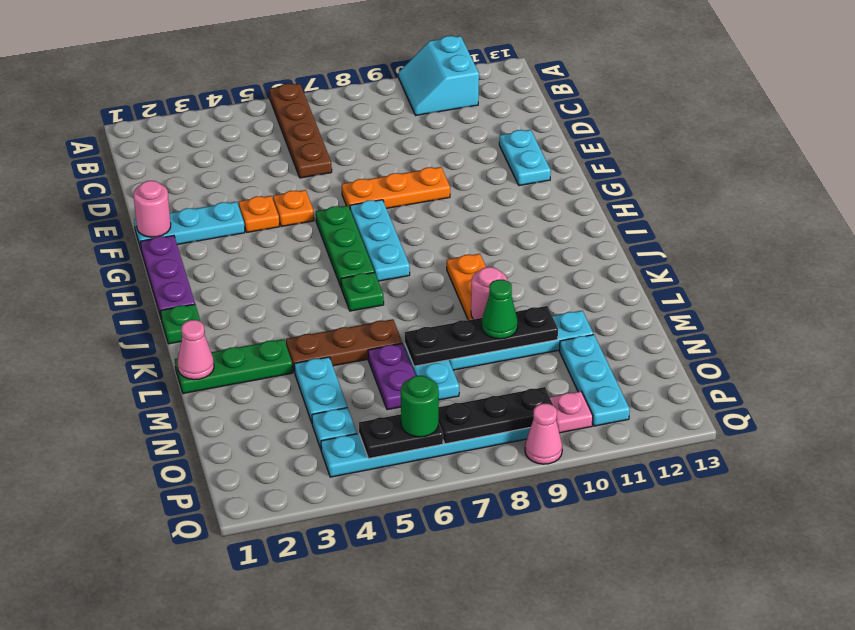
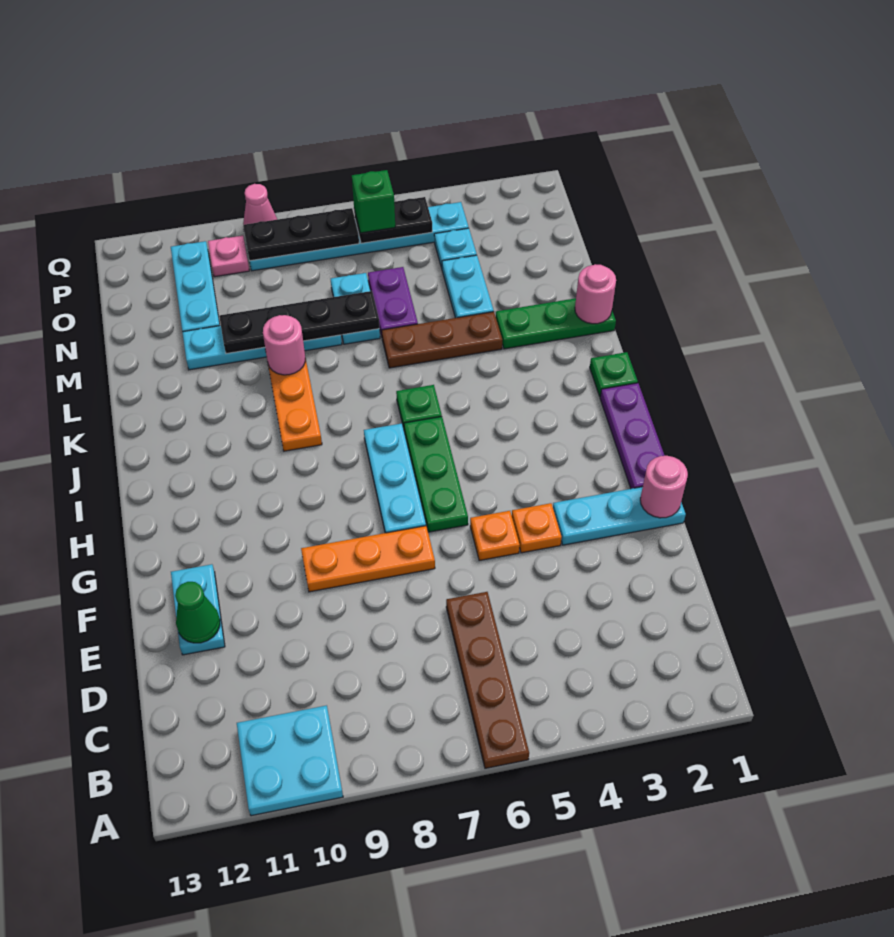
cyan slope A10:B11 level 1 top 11 -> cyan plate A10:B11 level 1
pink cone L1 level 2 -> pink round brick L1 level 2
green cone M9 level 3 -> green cone E12 level 2
green round brick P6 level 3 -> green brick P6 level 3

